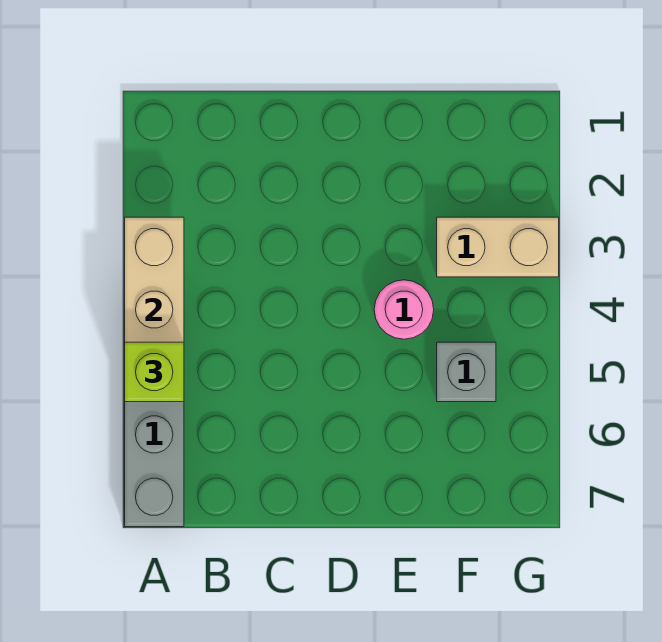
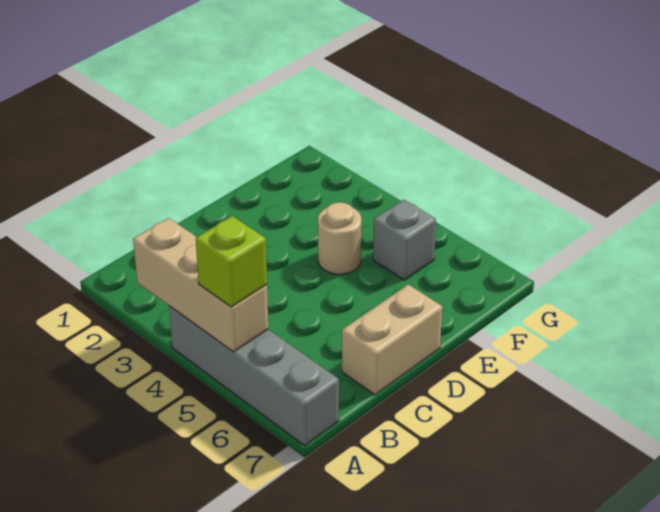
pink round brick E4 level 1 -> tan round brick E4 level 1
tan brick F3:G3 level 1 -> tan brick C7:D7 level 1

